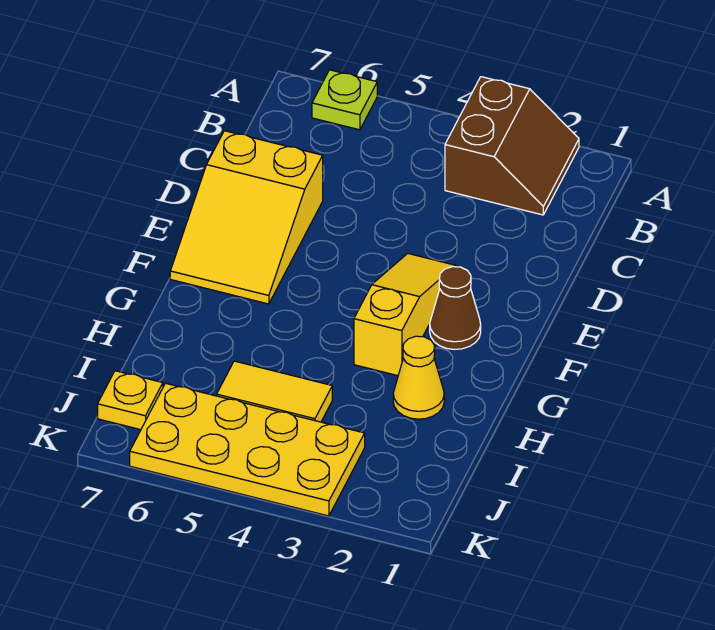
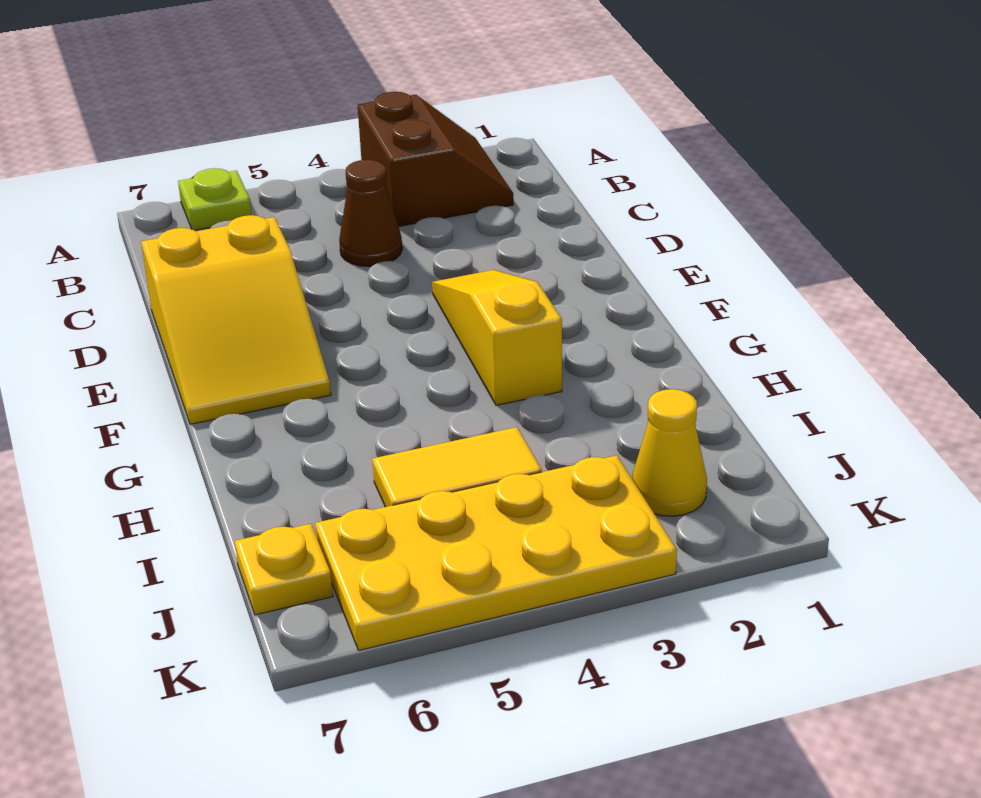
brown cone F2 level 1 -> brown cone C4 level 1
yellow cone H2 level 1 -> yellow cone J2 level 1

